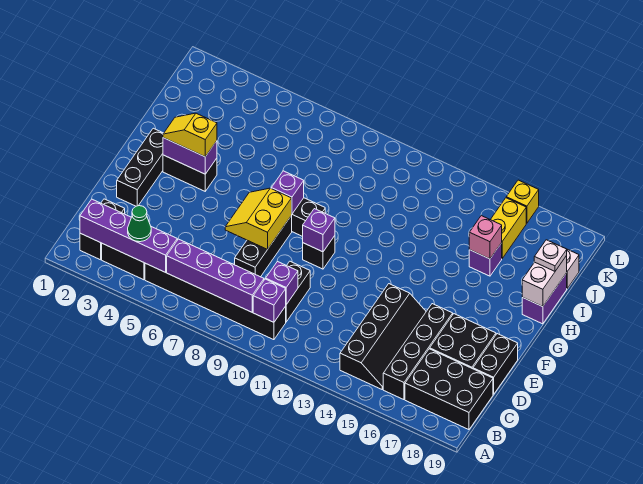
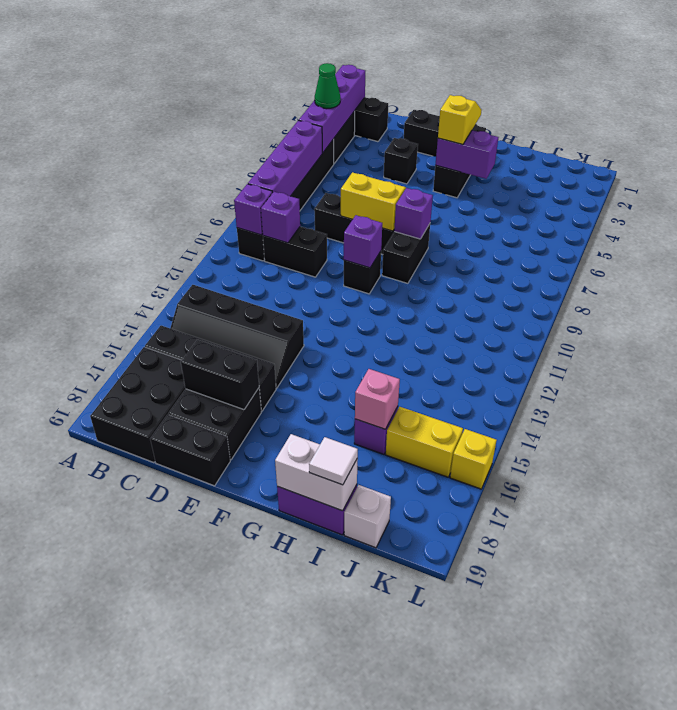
none -> black brick D17:E17 level 2
none -> black brick E4 level 1
purple brick G3:G4 level 2 -> purple brick G4:H4 level 2
white plate I19 level 3 -> white tile I19 level 3

